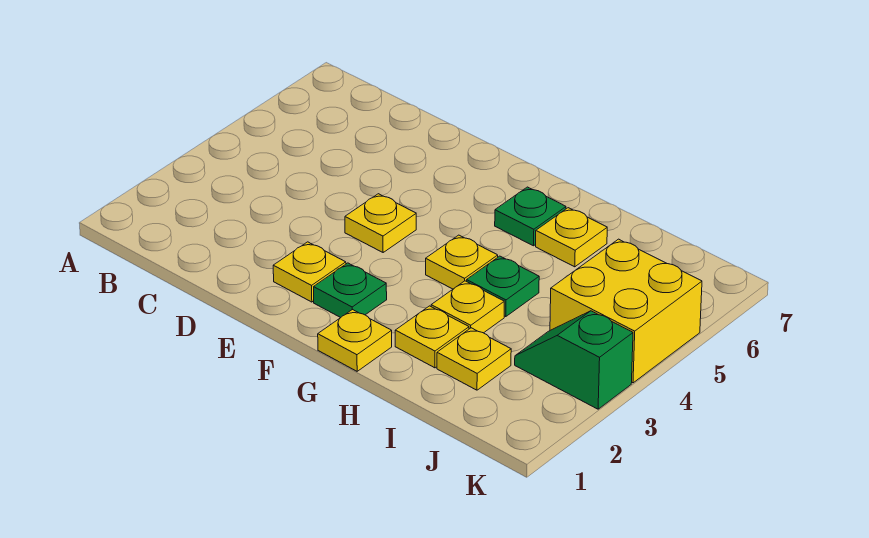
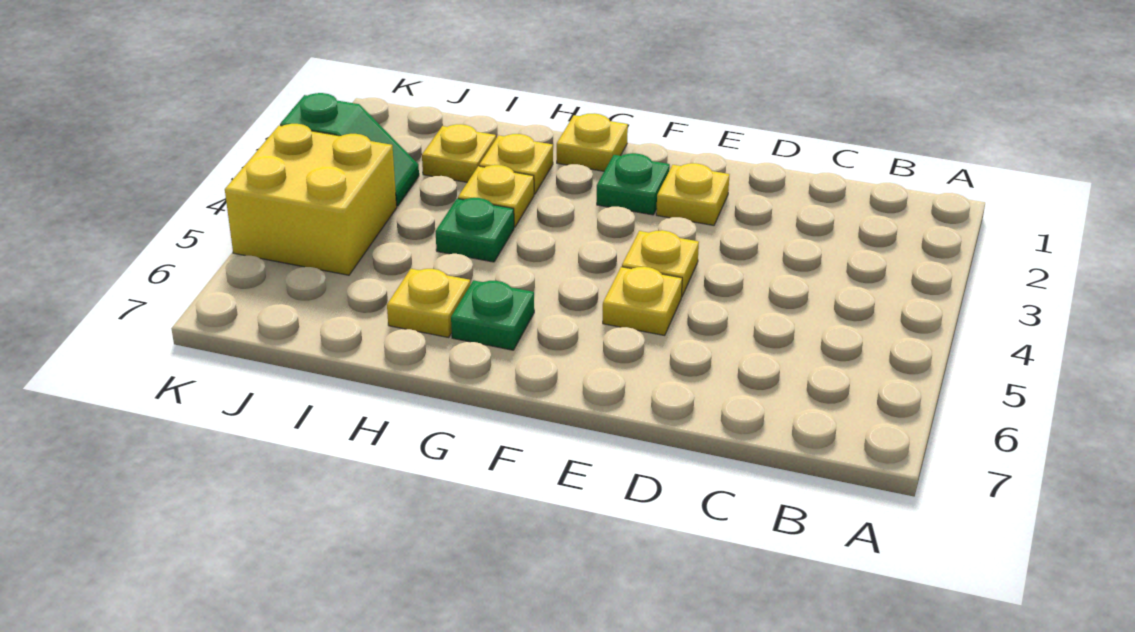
yellow plate G4 level 1 -> yellow plate E5 level 1

